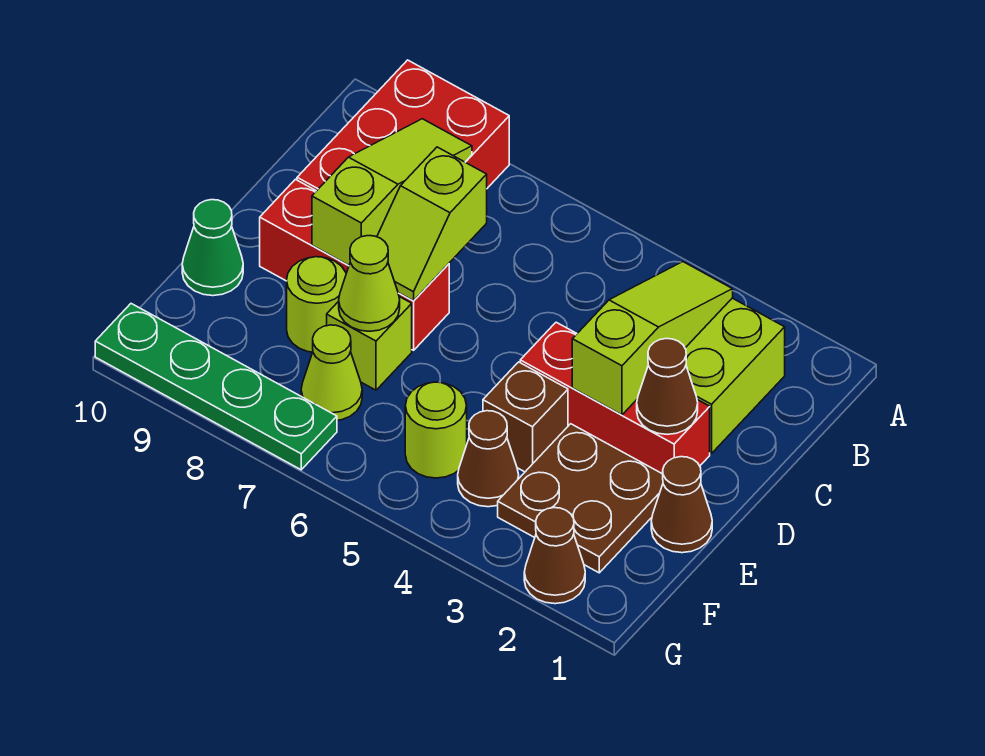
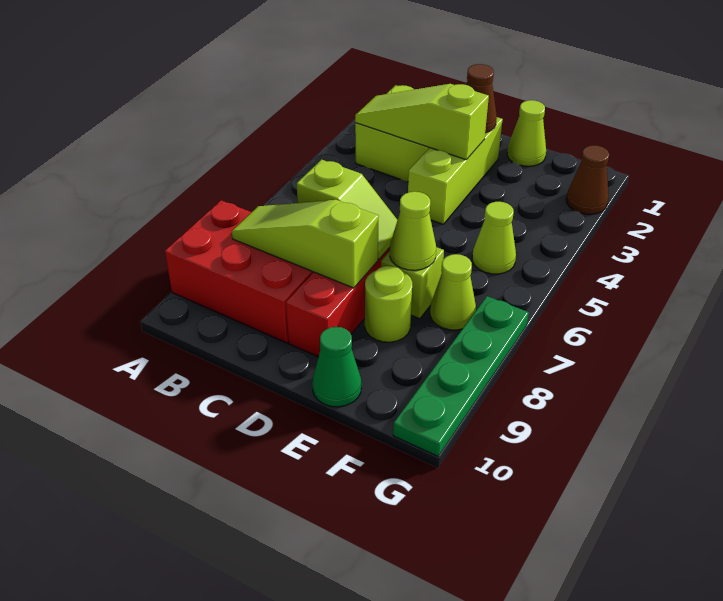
red brick D2:D4 level 1 -> lime brick D2:D4 level 1
brown cone E1 level 1 -> lime cone E1 level 1
brown plate E2:F3 level 1 -> none
brown brick E4 level 1 -> none
brown cone F4 level 1 -> none
lime round brick F5 level 1 -> lime cone F5 level 1

